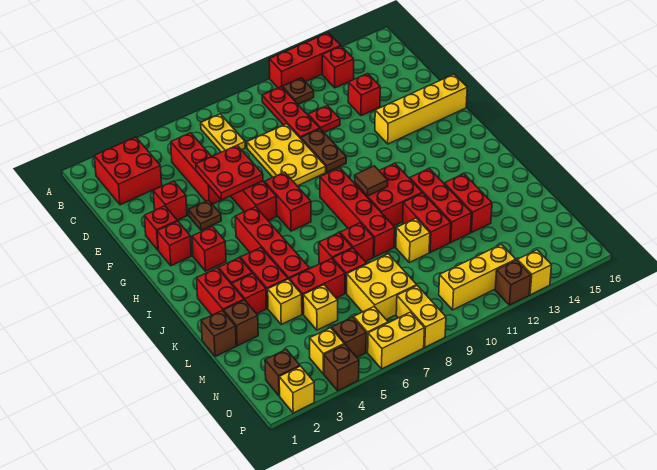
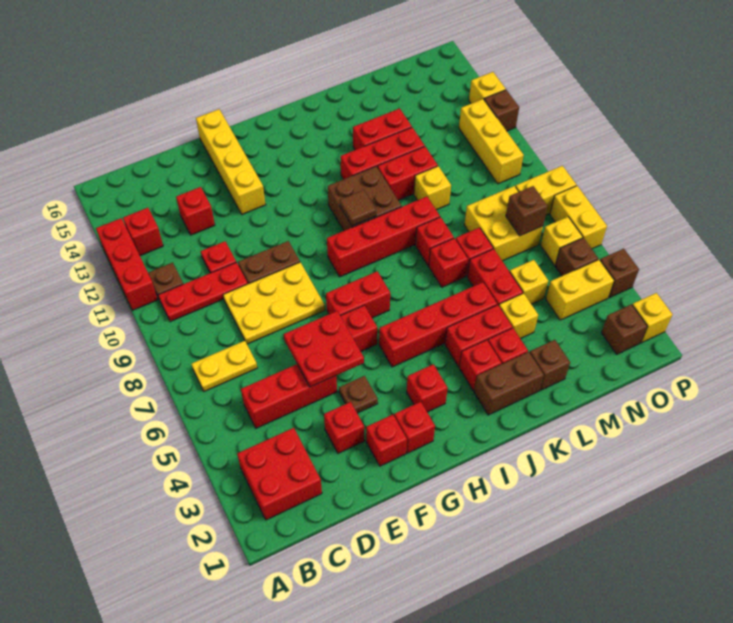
red brick I10:J11 level 1 -> brown brick I10:J11 level 1
red brick J2:K2 level 1 -> brown brick J2:K2 level 1
brown brick L1 level 1 -> brown brick N7 level 2
yellow brick O4 level 1 -> yellow brick N4:O4 level 1

